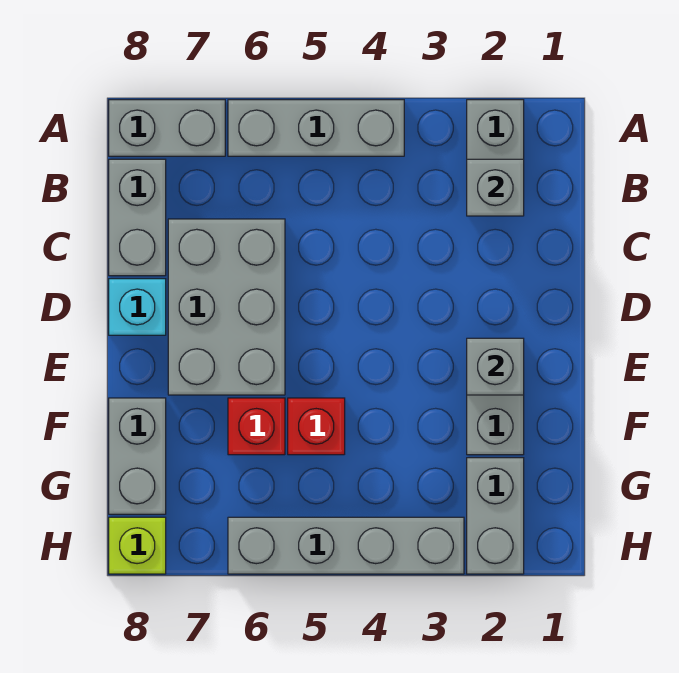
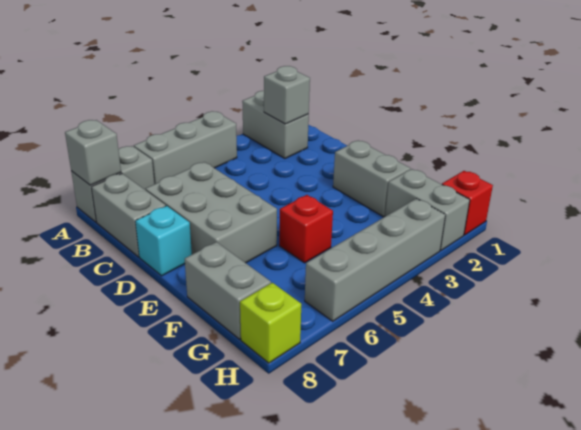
grey brick E2 level 2 -> grey brick A8 level 2
red brick F6 level 1 -> red brick H1 level 1

